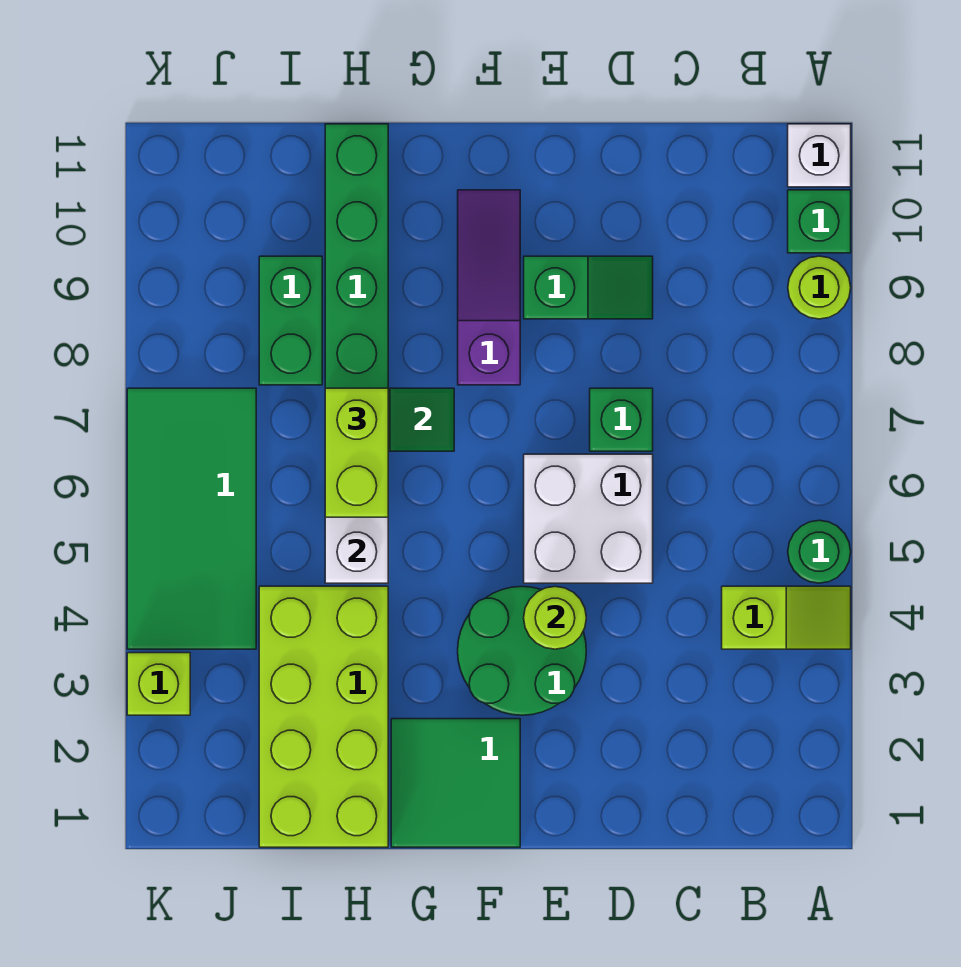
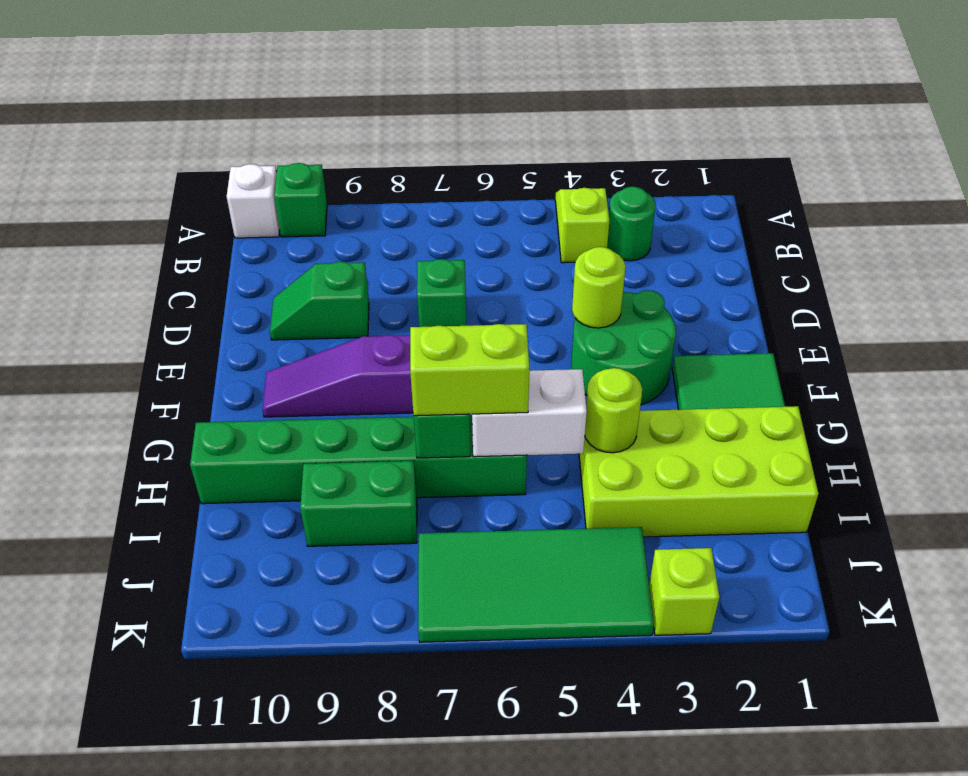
green round brick A5 level 1 -> green round brick B3 level 1
lime round brick A9 level 1 -> lime round brick H4 level 2
white brick D5:E6 level 1 -> none
green slope D9:E9 level 1 top E -> green slope D9:D10 level 1 top 9

